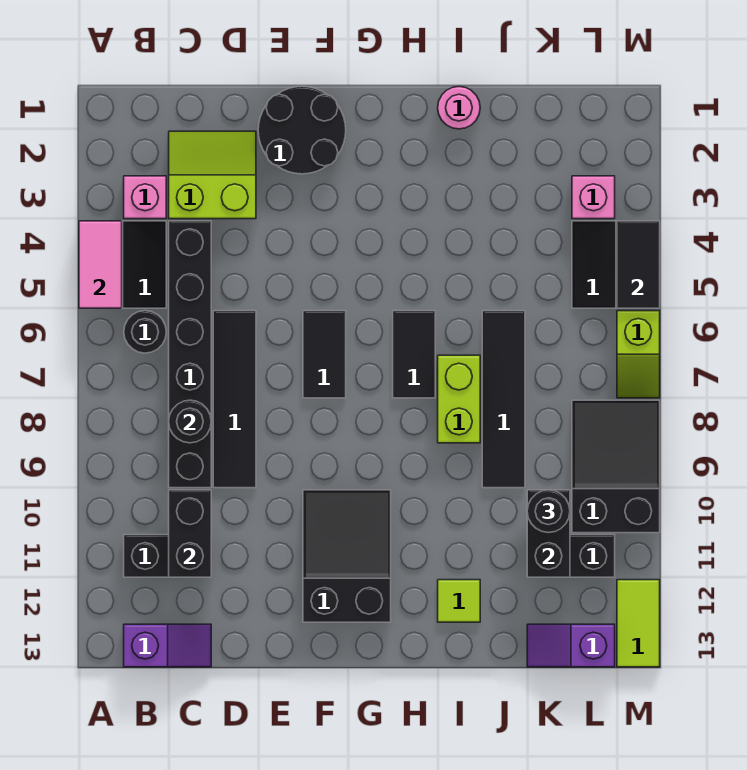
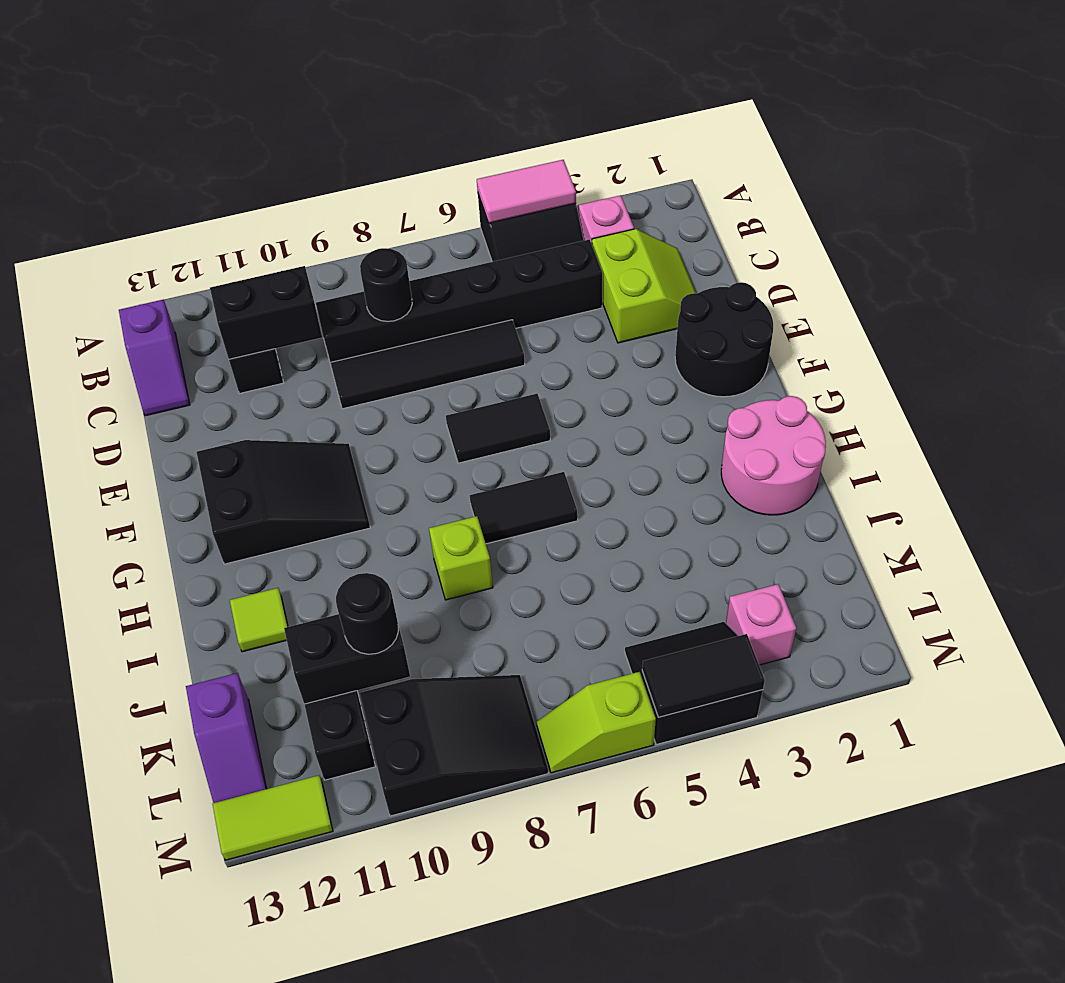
black round brick B6 level 1 -> none
pink round brick I1 level 1 -> pink round brick H1:I2 level 1
lime brick I7:I8 level 1 -> lime brick I8 level 1
black tile J6:J9 level 1 -> none
purple slope K13:L13 level 1 top L -> purple slope K13:L13 level 1 top K

